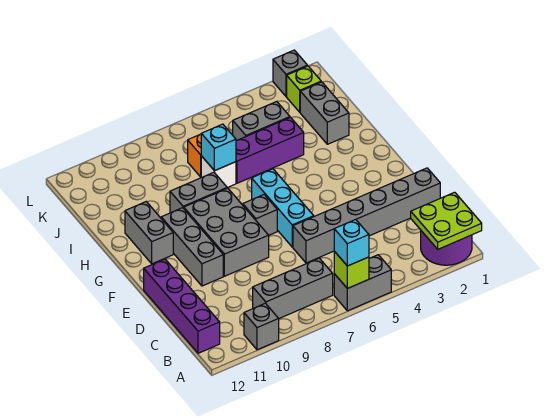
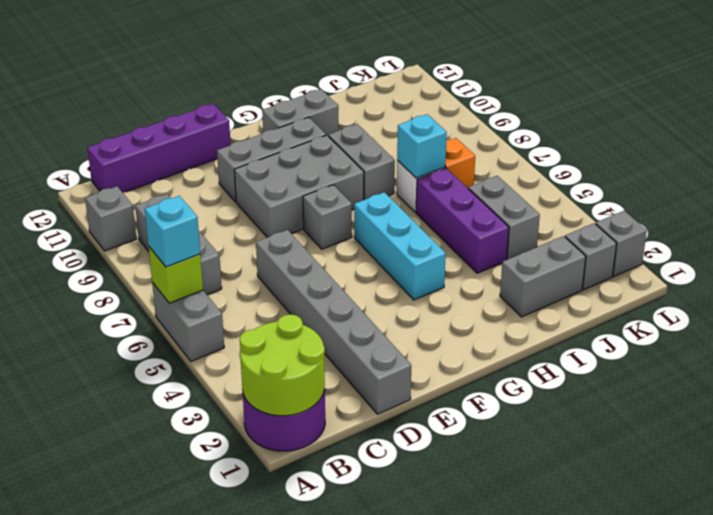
lime plate A1:B2 level 2 -> lime round brick A1:B2 level 2
cyan brick E6:G6 level 1 -> cyan brick G4:G6 level 1
lime brick K2 level 1 -> grey brick K2 level 1

